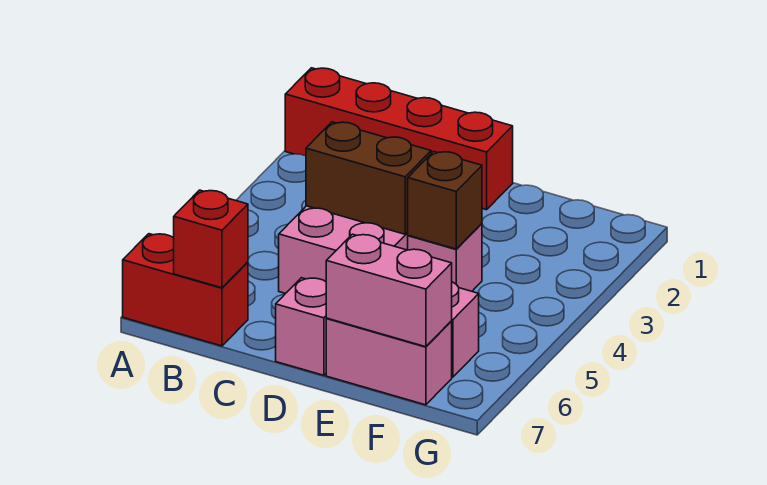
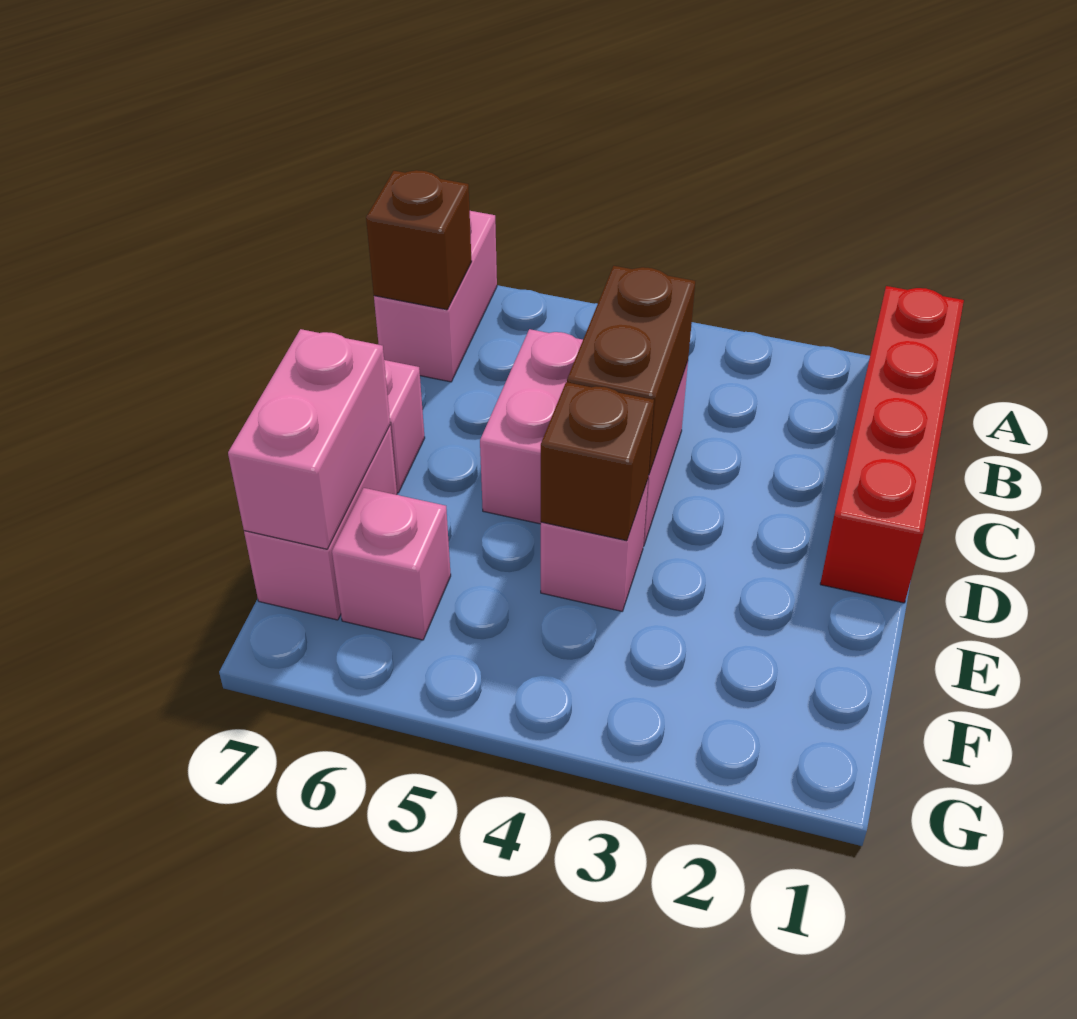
red brick A7:B7 level 1 -> pink brick A7:B7 level 1
red brick B7 level 2 -> brown brick B7 level 2

